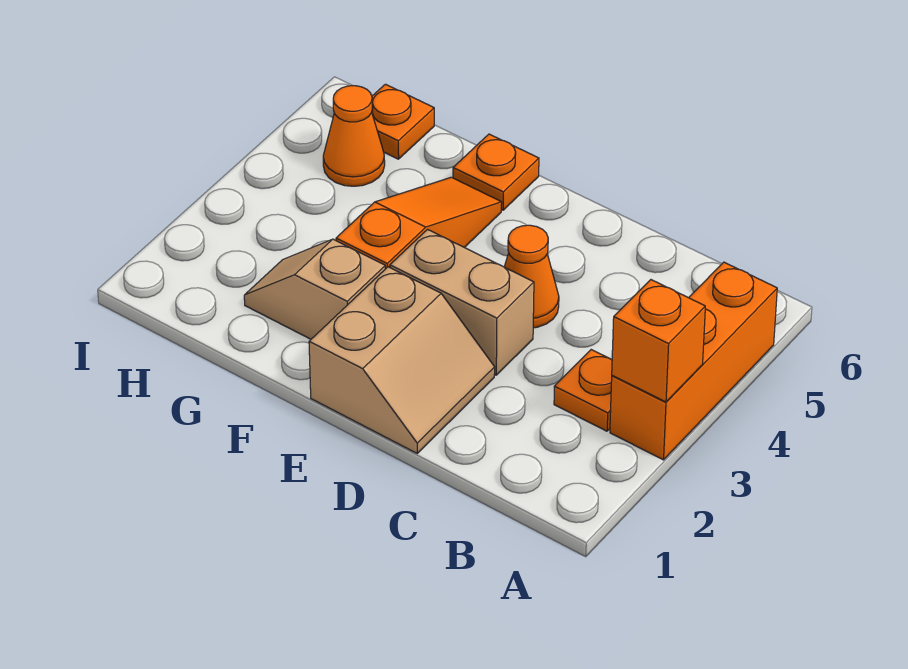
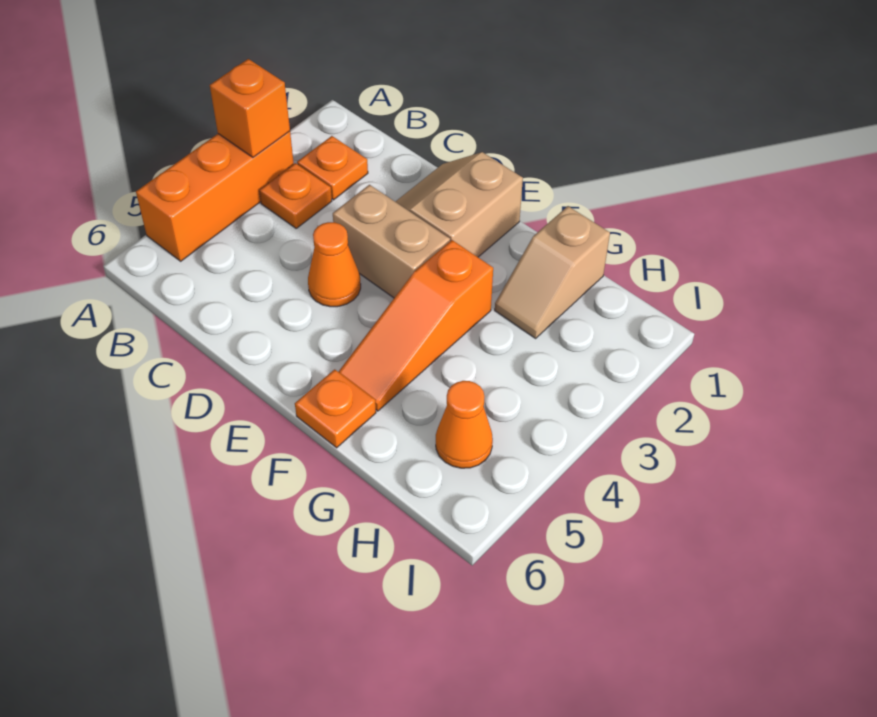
tan slope F2:G2 level 1 top F -> tan slope G1:G2 level 1 top 1
orange plate H6 level 1 -> orange plate B2 level 1

